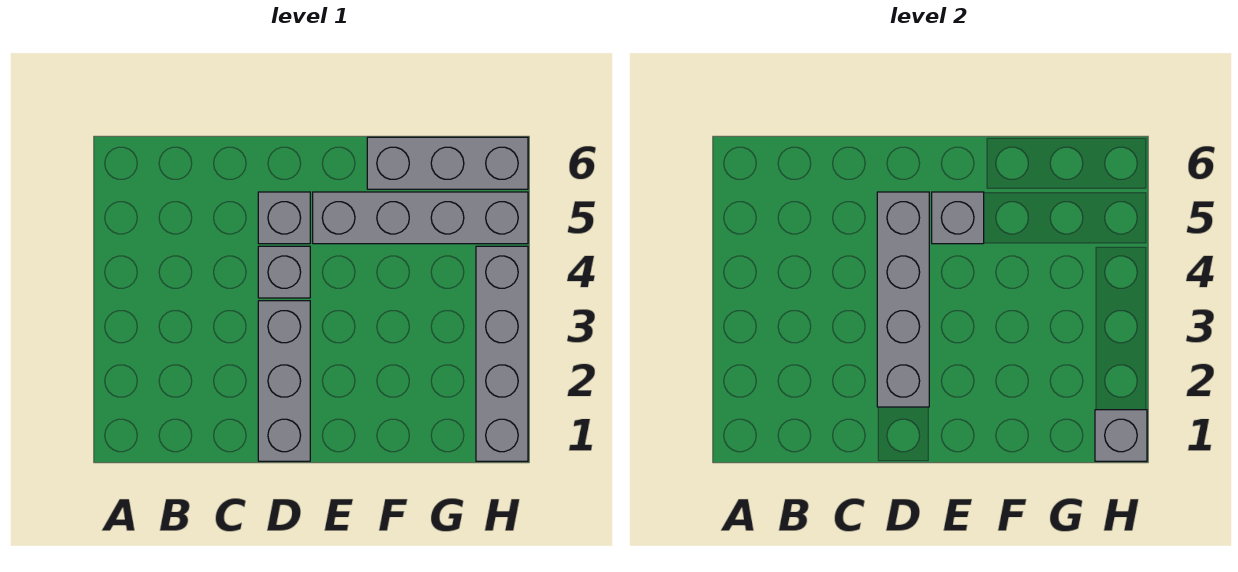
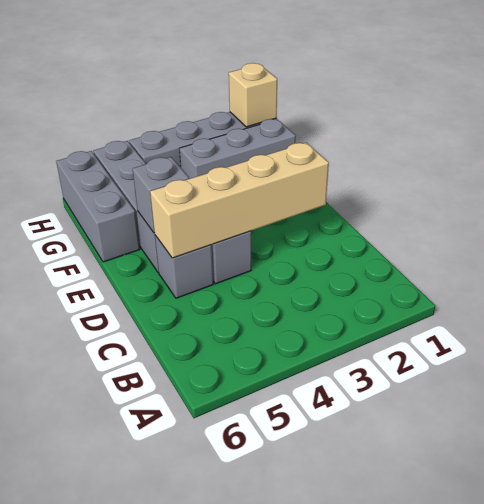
grey brick D1:D3 level 1 -> grey brick G1:G3 level 1
grey brick D2:D5 level 2 -> tan brick D2:D5 level 2
grey brick H1 level 2 -> tan brick H1 level 2

